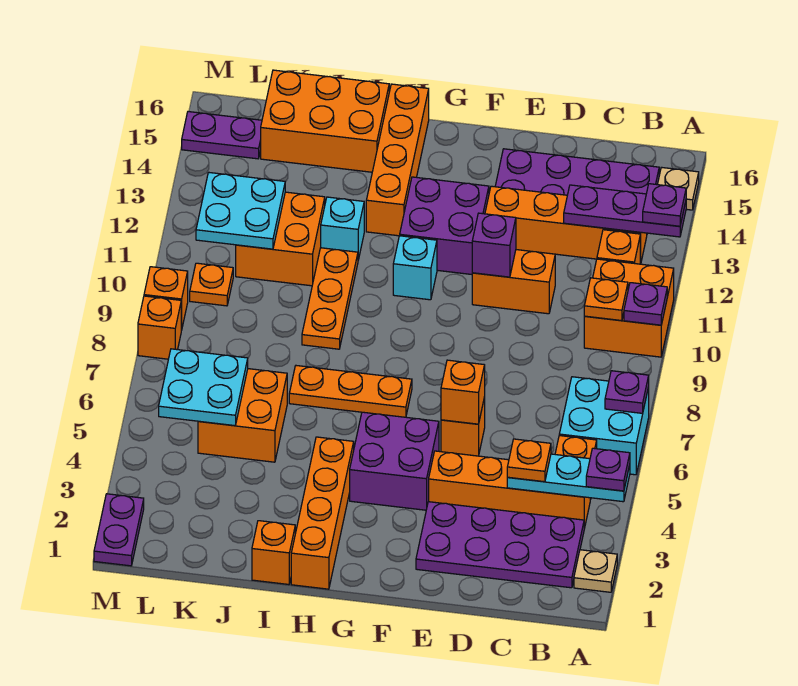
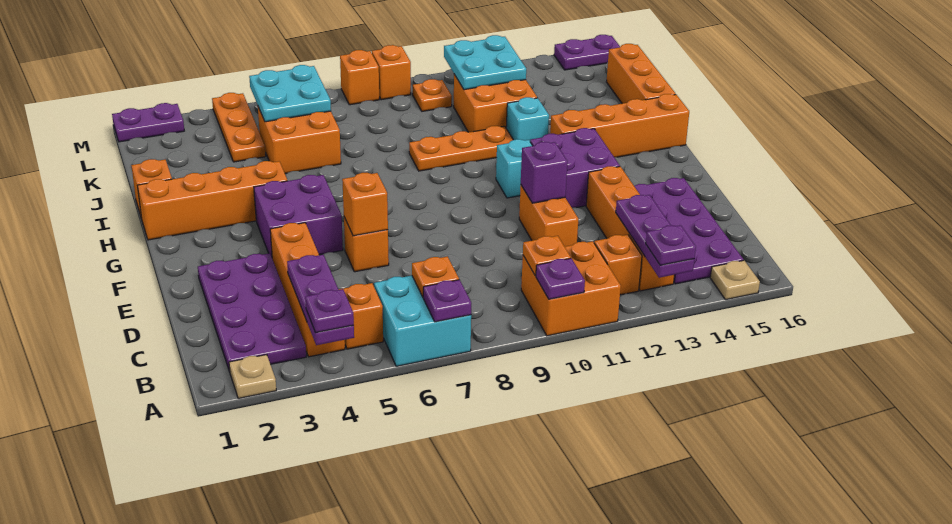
cyan plate A4:C4 level 2 -> purple plate A4:C4 level 2
orange plate C4 level 3 -> orange plate B7 level 2
orange plate G7:I7 level 1 -> orange plate K4:M4 level 1
orange brick I15:K16 level 1 -> orange brick I16:K16 level 1
purple plate L15:M15 level 1 -> purple plate M15:M16 level 1

